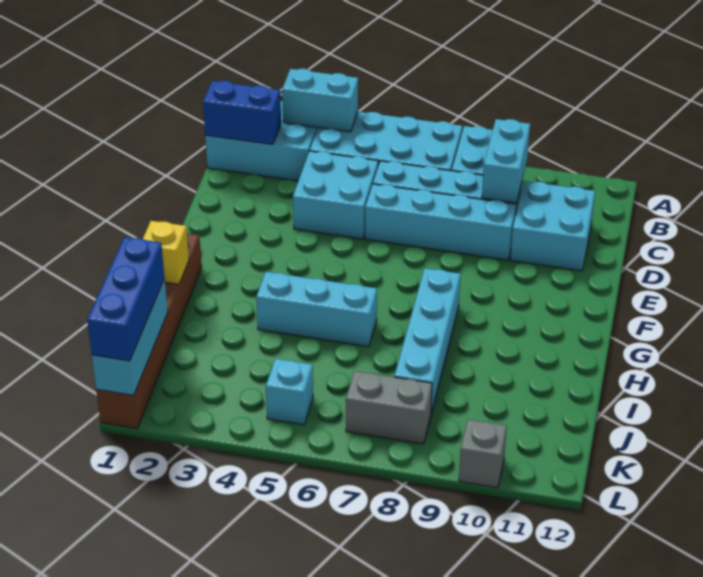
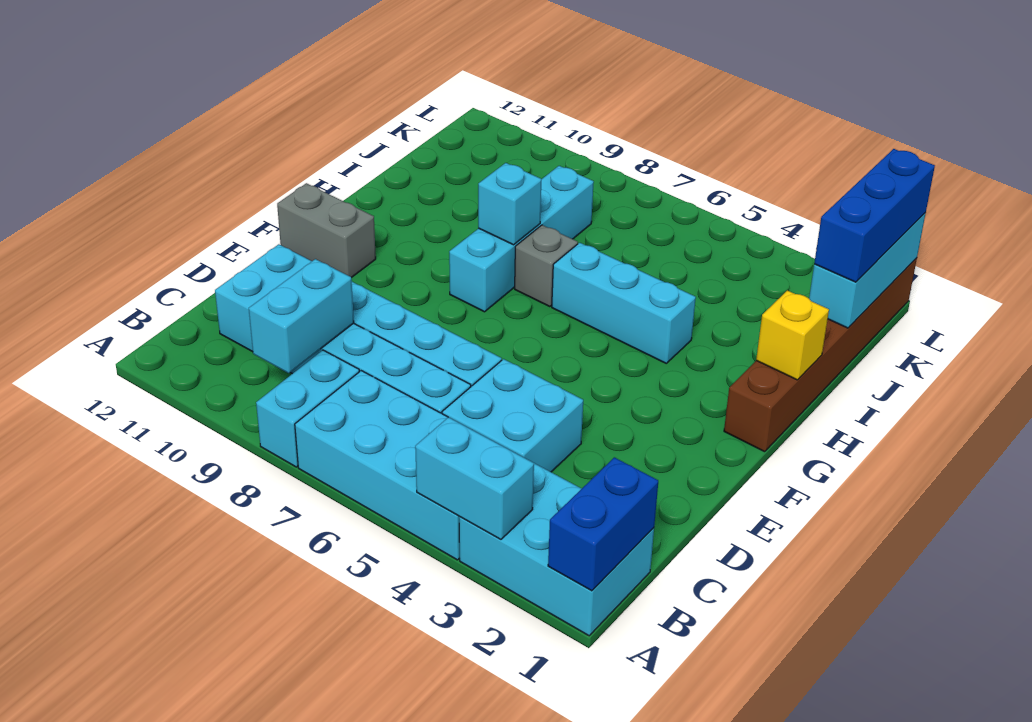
blue brick B1:B2 level 2 -> blue brick A1:B1 level 2
cyan brick K5 level 1 -> cyan brick H8 level 2
grey brick K7:K8 level 1 -> grey brick F11:F12 level 1
grey brick L10 level 1 -> grey brick H7 level 1

